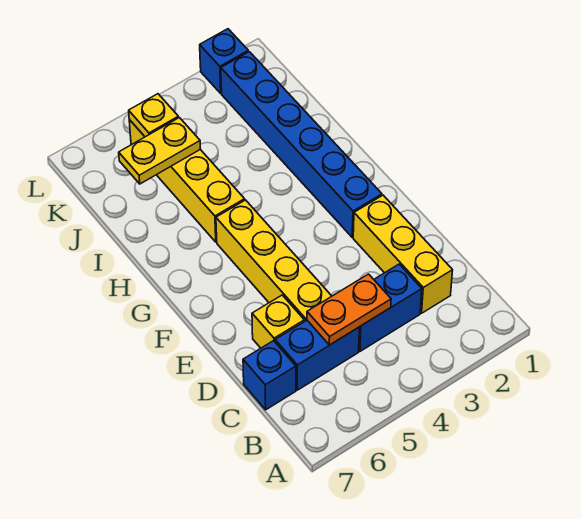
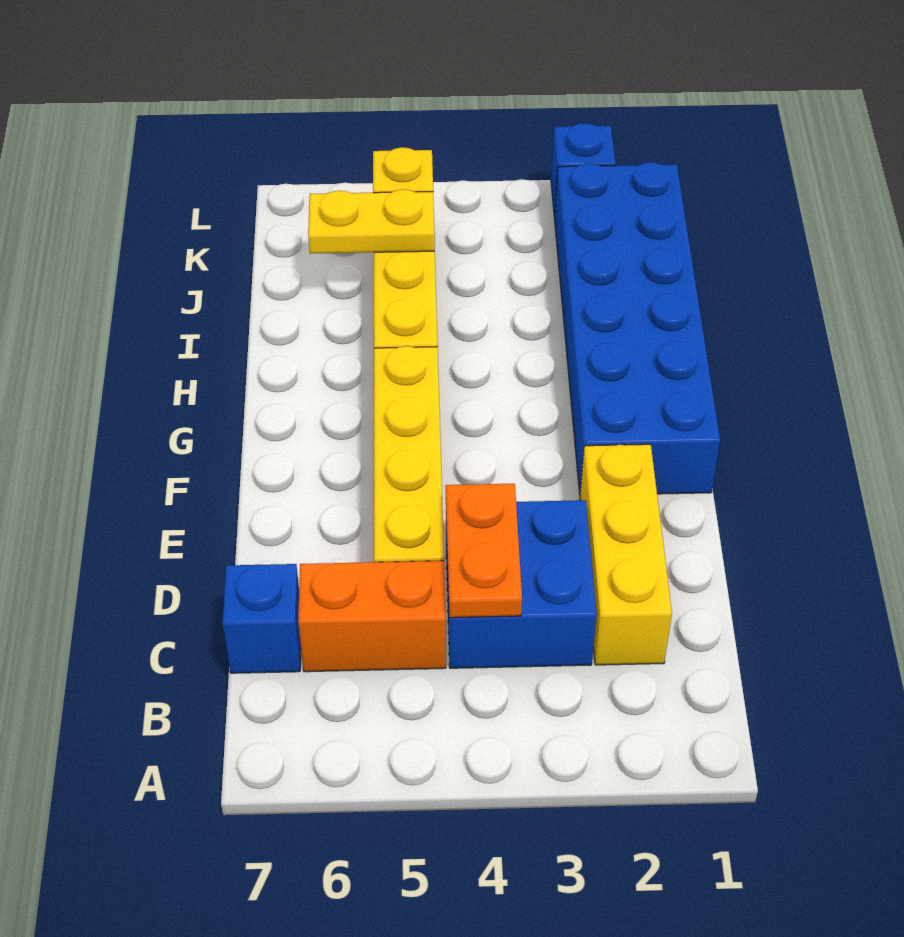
blue brick C3:C4 level 1 -> blue brick C3:D4 level 1
orange plate C4:C5 level 2 -> orange plate C4:D4 level 2
blue brick C5:C6 level 1 -> orange brick C5:C6 level 1
yellow brick D6 level 1 -> none
blue brick F2:K2 level 1 -> blue brick F1:K2 level 1

